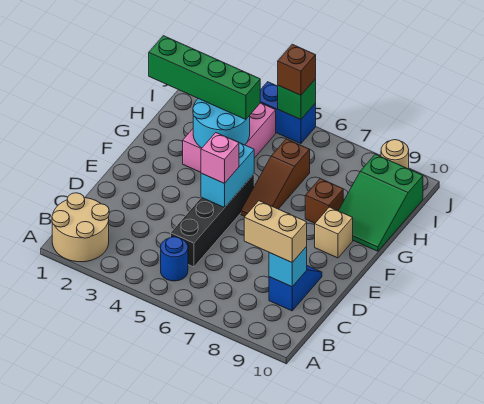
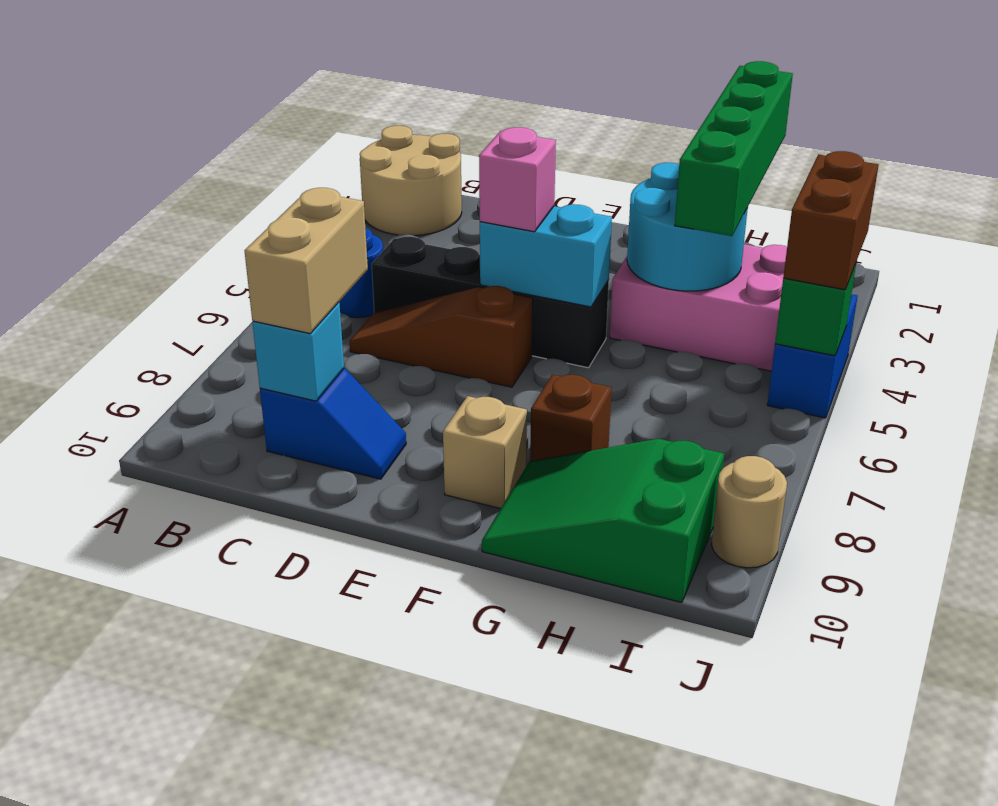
brown slope F6:H6 level 1 top H -> brown slope C6:E6 level 1 top E
brown brick J5 level 3 -> brown brick J4:J5 level 3

